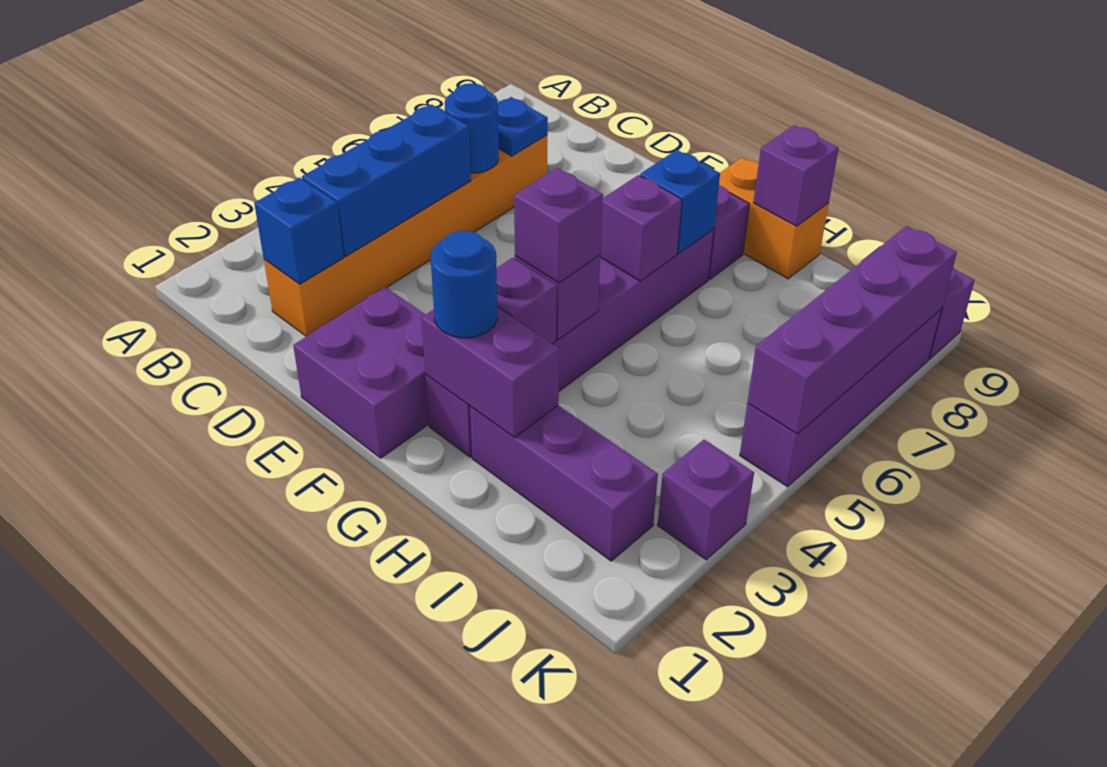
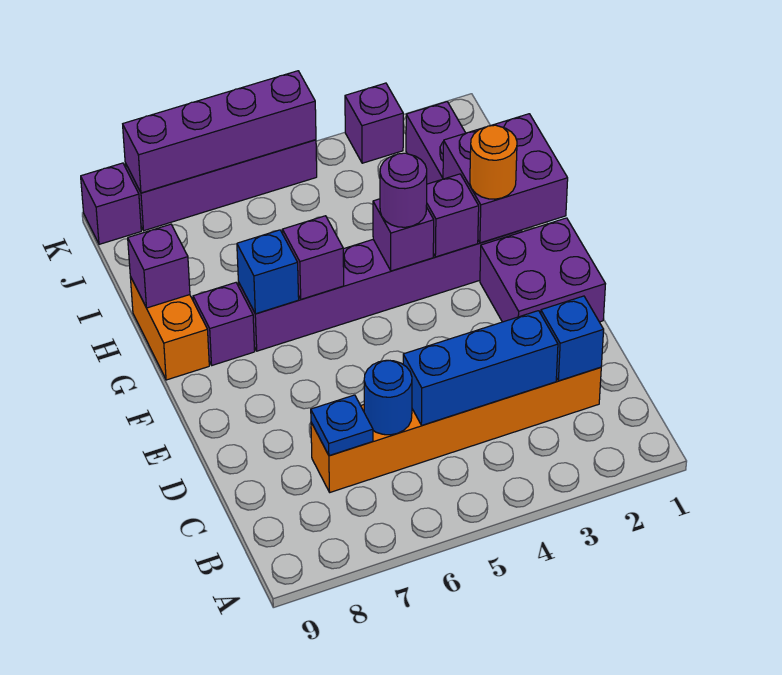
purple brick G2:H2 level 2 -> purple brick G1:H2 level 2
blue round brick G2 level 3 -> orange round brick G2 level 3
purple brick G4 level 3 -> purple round brick G4 level 3

